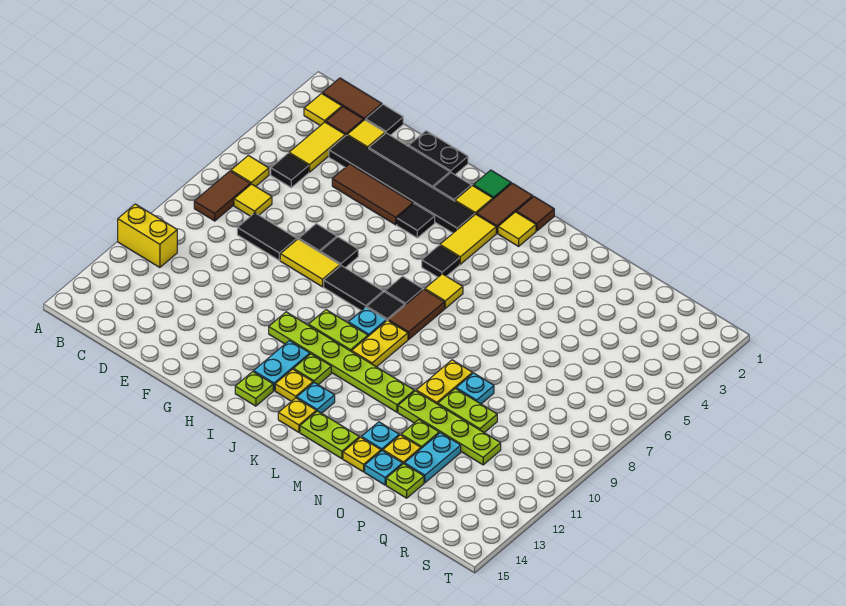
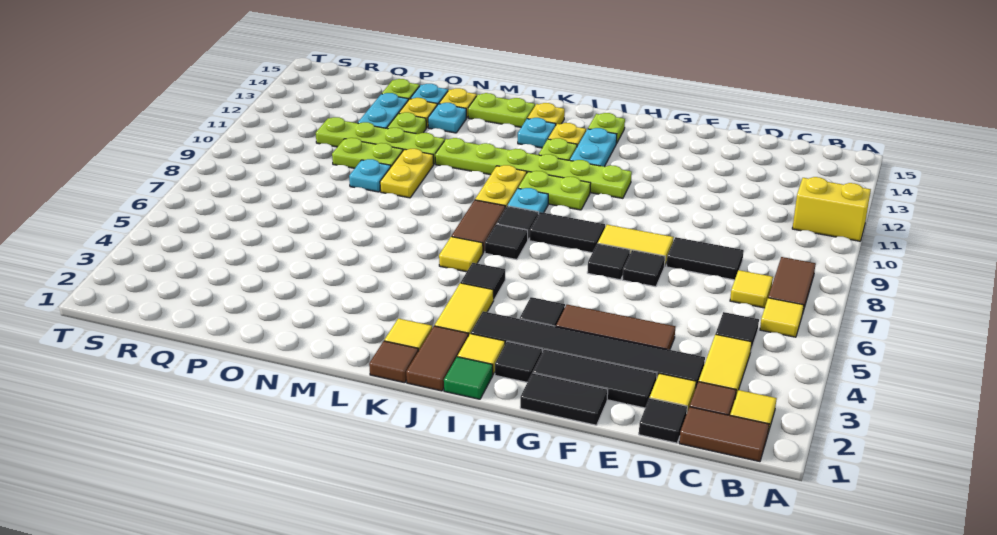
black plate F1:G1 level 1 -> black tile F1:G1 level 1

